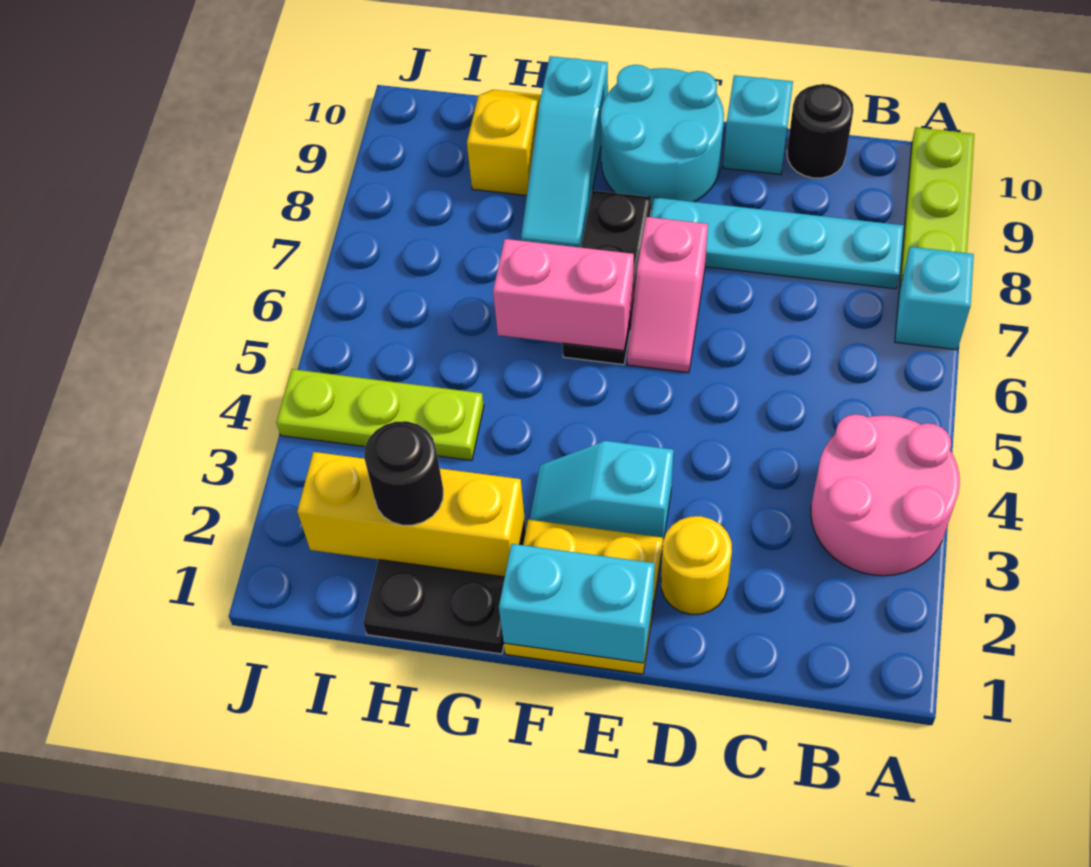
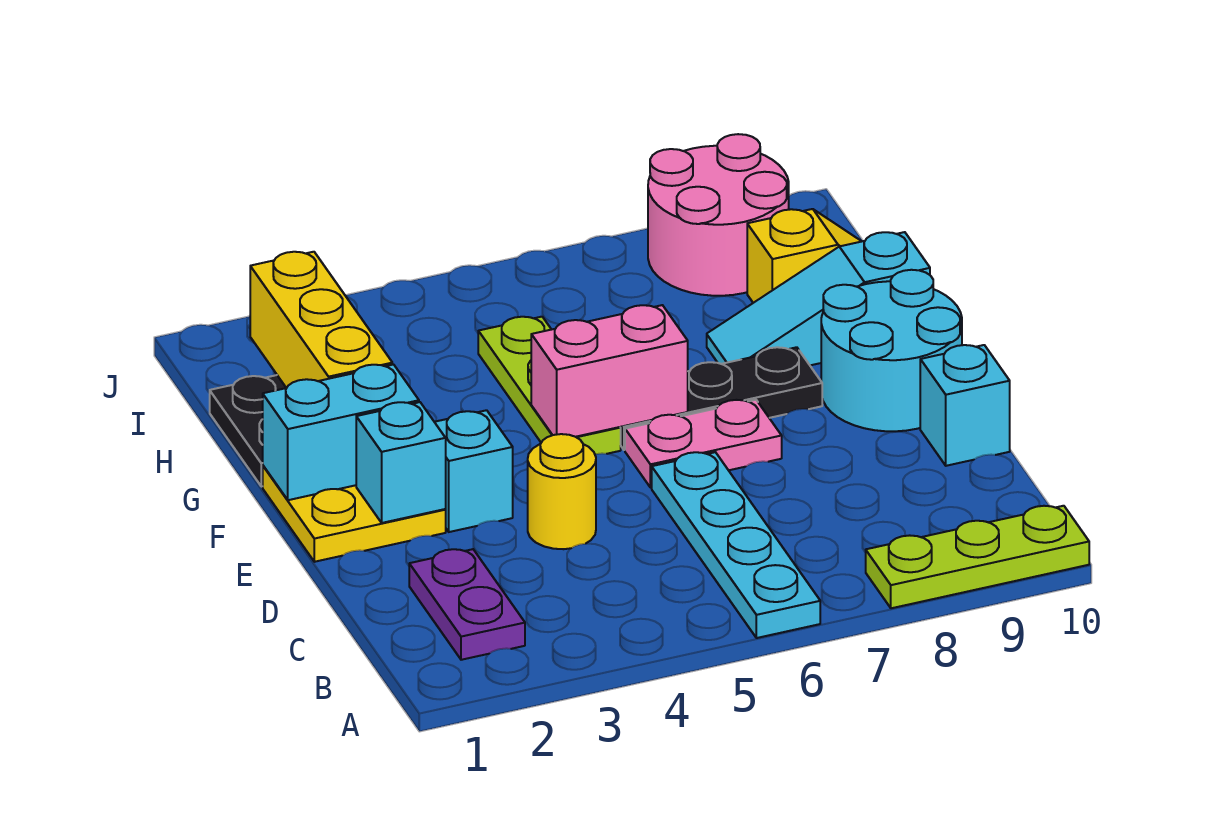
pink round brick A3:B4 level 1 -> pink round brick I8:J9 level 1
cyan brick A7 level 1 -> cyan brick E2 level 2
none -> purple plate B2:C2 level 1
cyan plate B8:E8 level 1 -> cyan plate A6:D6 level 1
black round brick C10 level 1 -> none
yellow round brick D2 level 1 -> yellow round brick D4 level 1
cyan brick E1:F1 level 2 -> cyan brick F1:F2 level 2
pink slope E6:E7 level 1 top 7 -> pink plate E6:E7 level 1
pink brick F6:G6 level 2 -> pink brick F5:F6 level 2
black round brick H2 level 3 -> none
lime plate H4:J4 level 1 -> lime plate F5:H5 level 1

